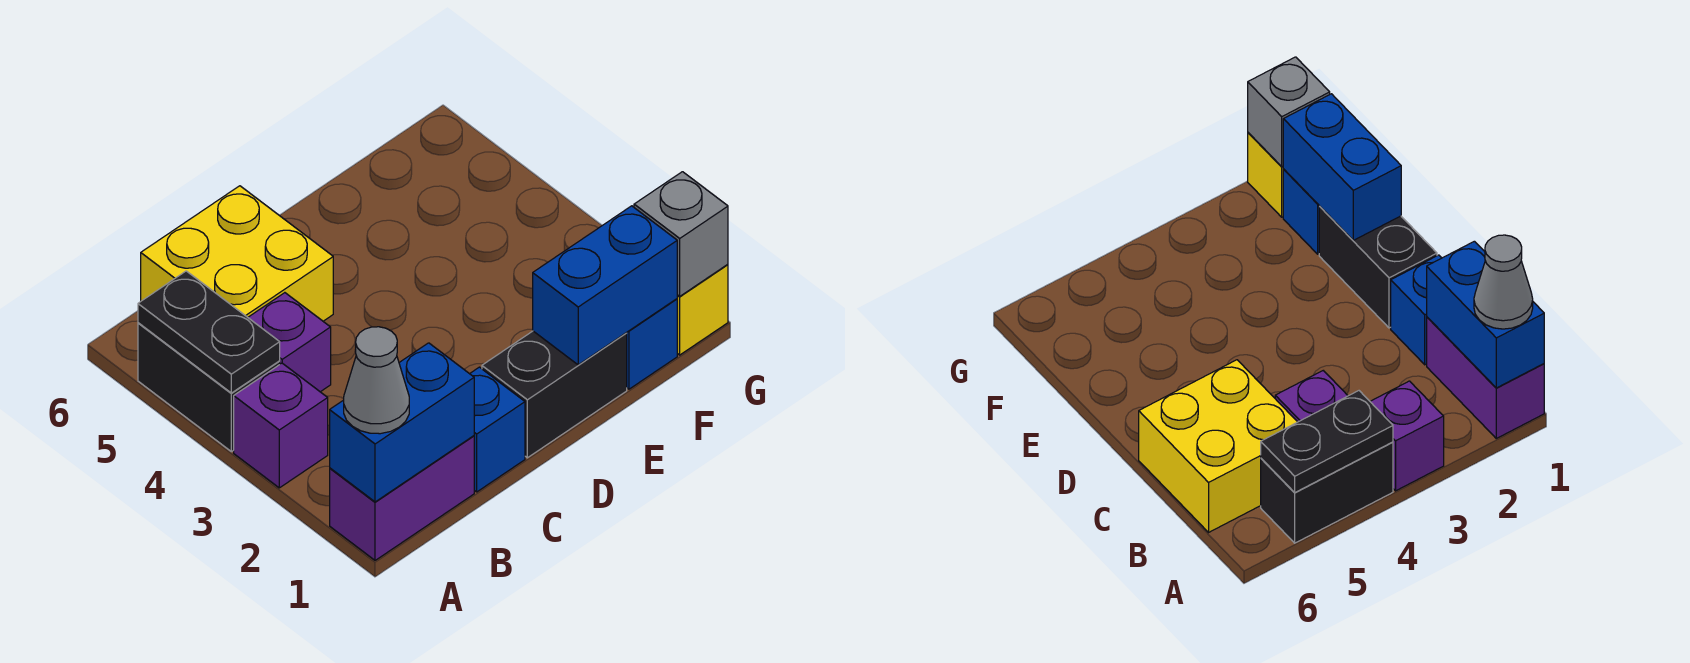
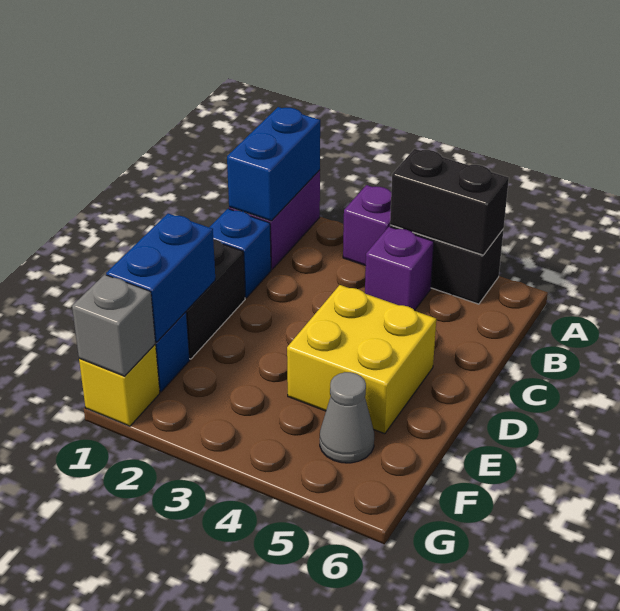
grey cone A1 level 3 -> grey cone F5 level 1
black plate A4:A5 level 2 -> black brick A4:A5 level 2
yellow brick B5:C6 level 1 -> yellow brick D4:E5 level 1

